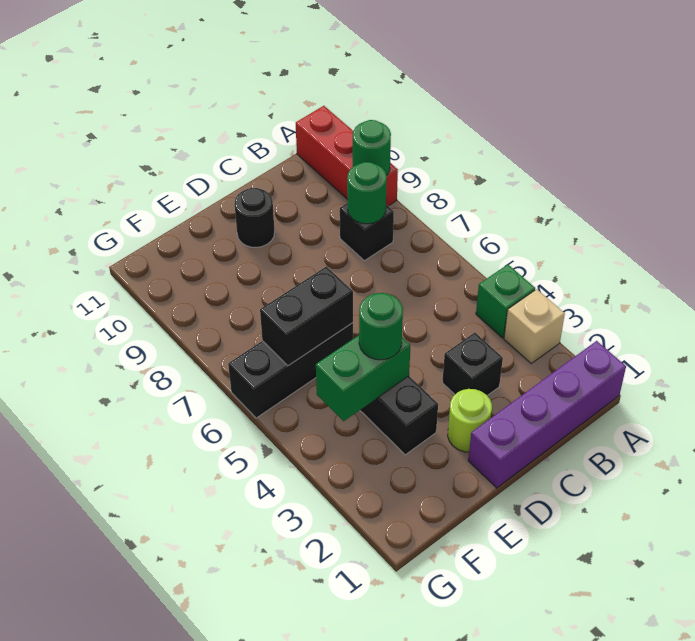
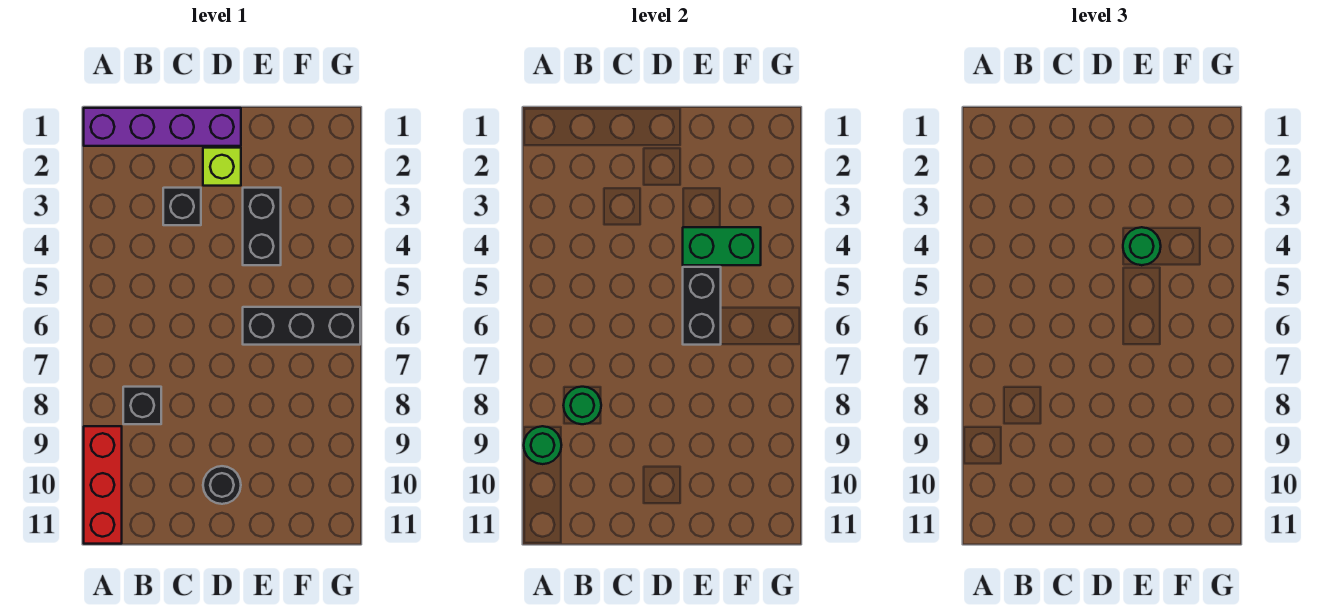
tan brick A3 level 1 -> none
green brick A4 level 1 -> none
lime round brick D2 level 1 -> lime brick D2 level 1
black brick E6:F6 level 2 -> black brick E5:E6 level 2

